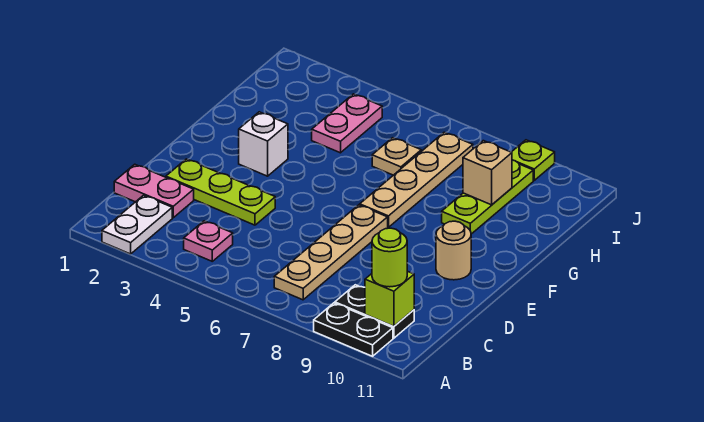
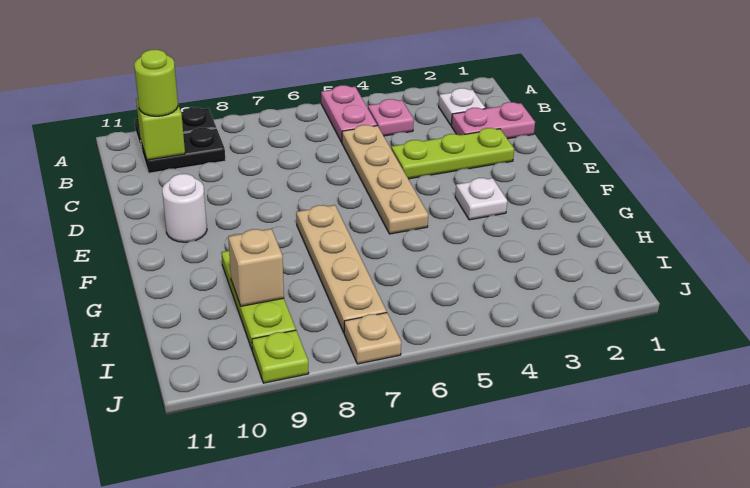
white plate A2:B2 level 1 -> white plate B2 level 1
tan plate B7:E7 level 1 -> tan plate C5:F5 level 1
tan round brick E10 level 1 -> white round brick E10 level 1
white brick F3 level 1 -> white plate F3 level 1
pink plate H4:I4 level 1 -> pink plate A5:B5 level 1
tan plate H6 level 1 -> tan plate J7 level 1

